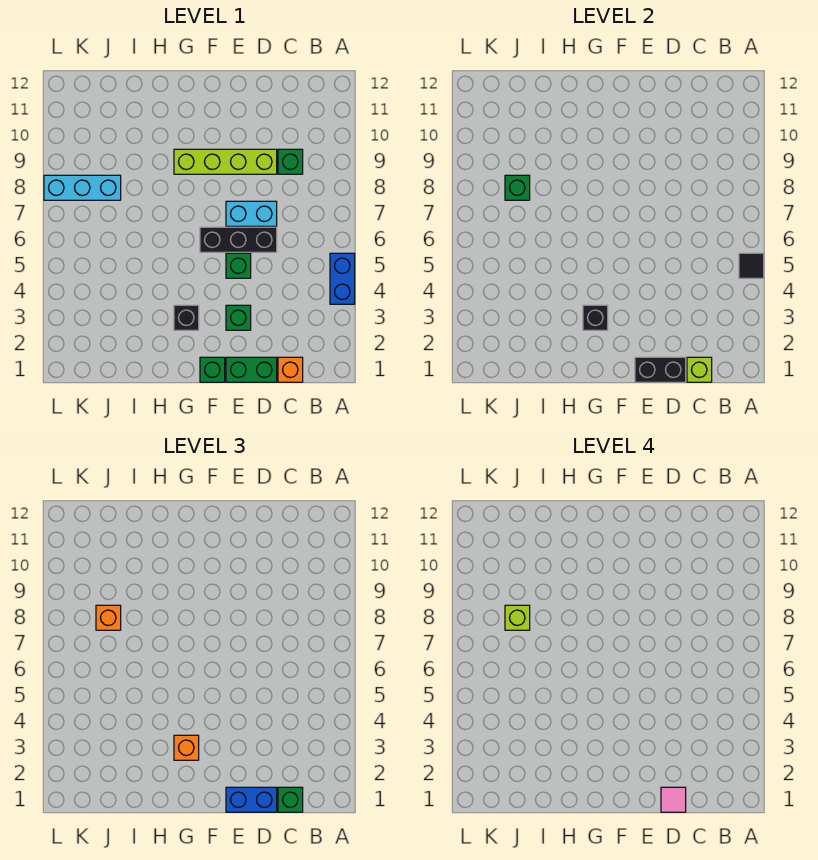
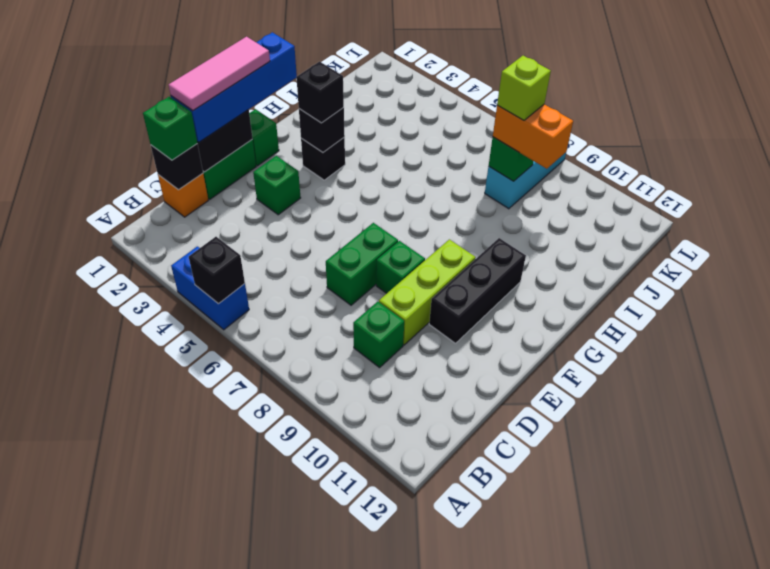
black tile A5 level 2 -> black brick A5 level 2
lime brick C1 level 2 -> black brick C1 level 2
blue brick D1:E1 level 3 -> blue brick D1:G1 level 3
pink tile D1 level 4 -> pink tile D1:F1 level 4
black brick D6:F6 level 1 -> black brick E10:G10 level 1
cyan brick D7:E7 level 1 -> green brick D7:E7 level 1
lime brick D9:G9 level 1 -> lime brick D9:F9 level 1
green brick E5 level 1 -> green brick E8 level 1
orange brick G3 level 3 -> black brick G3 level 3
orange brick J8 level 3 -> orange brick J8:J9 level 3

